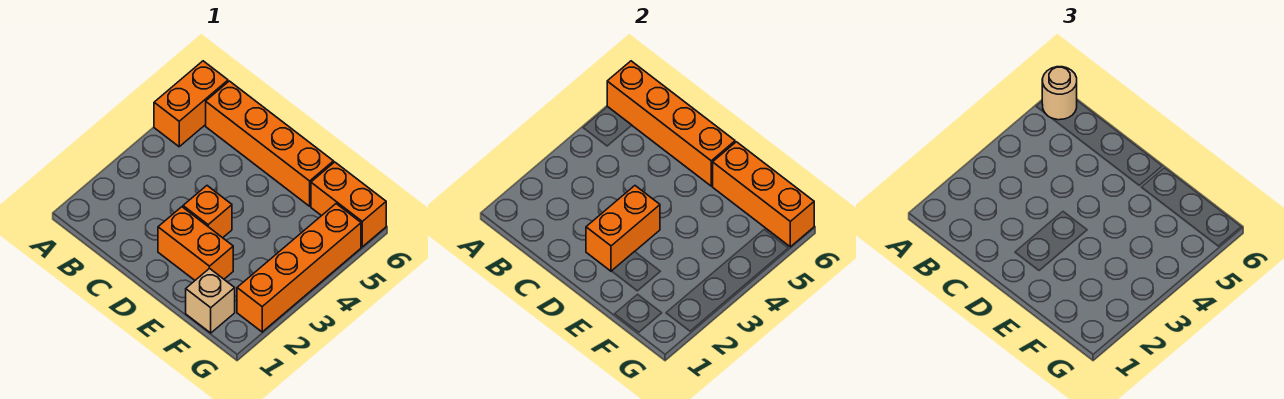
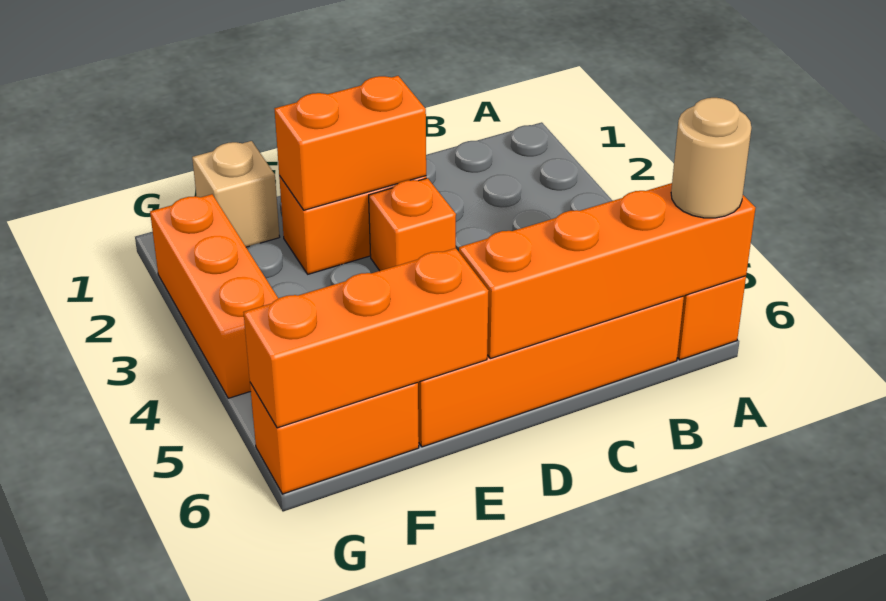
orange brick D2:D3 level 2 -> orange brick D2:E2 level 2
orange brick G2:G5 level 1 -> orange brick G2:G4 level 1

